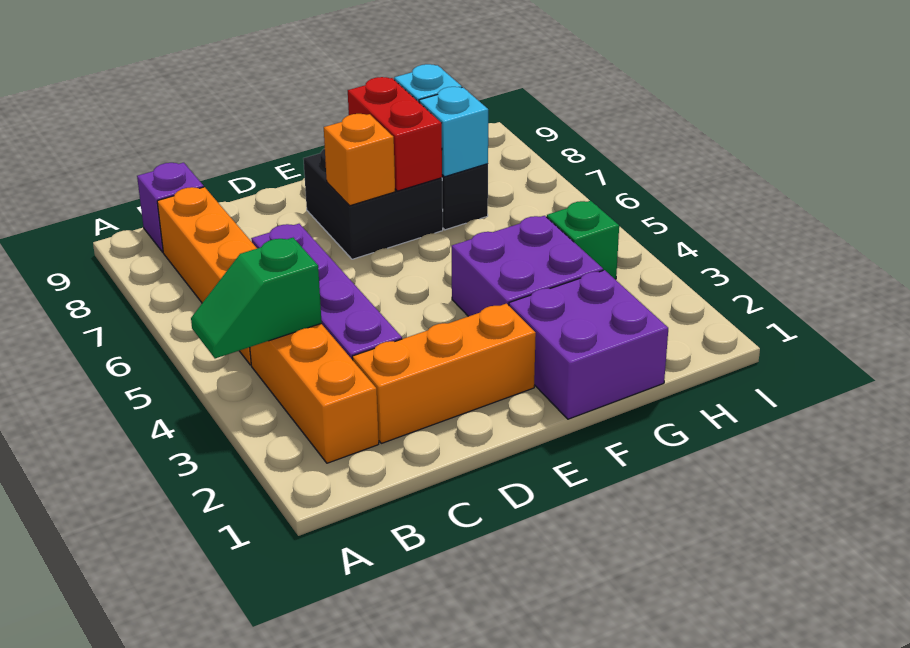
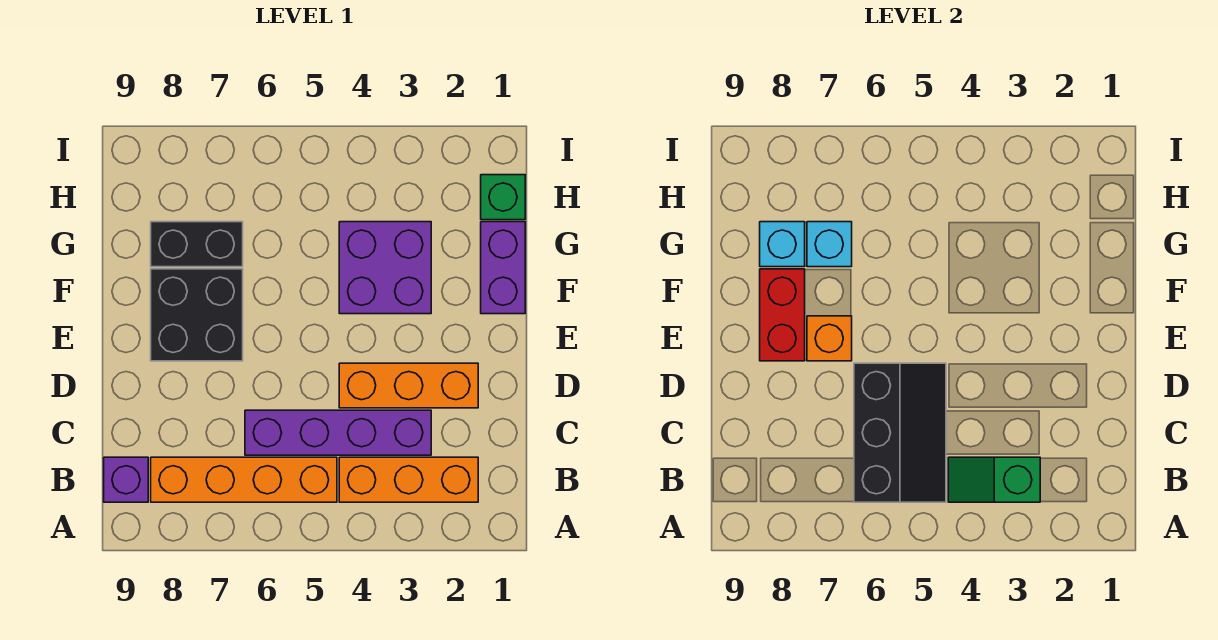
green slope A4:B4 level 2 top B -> green slope B3:B4 level 2 top 3
none -> black slope B5:D6 level 2 top 6
orange brick C2:E2 level 1 -> orange brick D2:D4 level 1
purple brick F1:G2 level 1 -> purple brick F1:G1 level 1
red brick F7:F8 level 2 -> red brick E8:F8 level 2
green brick H4 level 1 -> green brick H1 level 1

